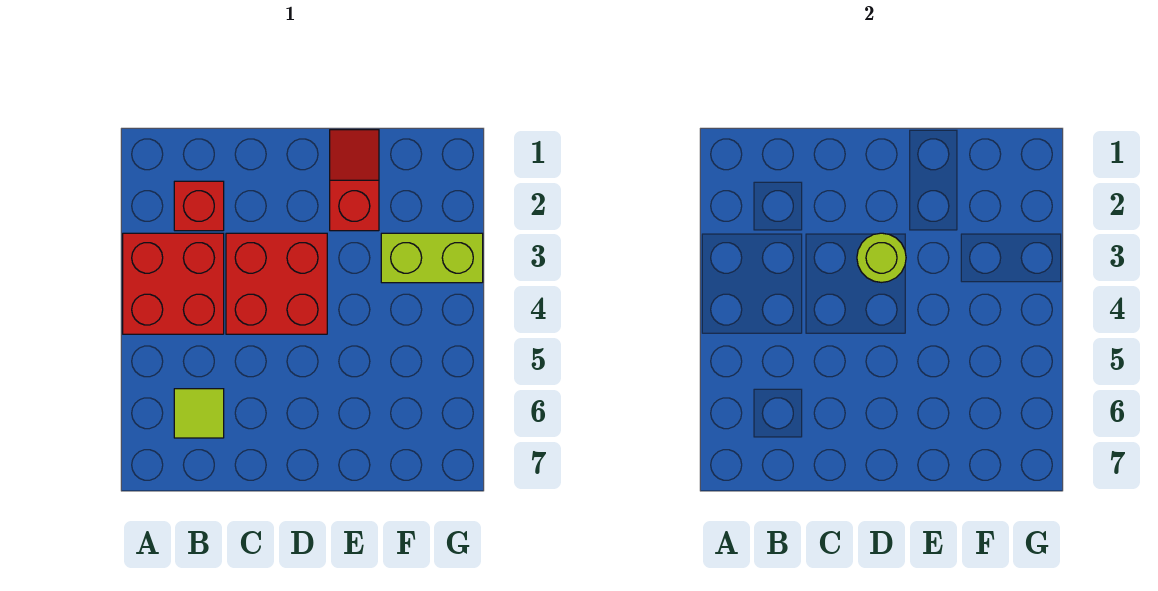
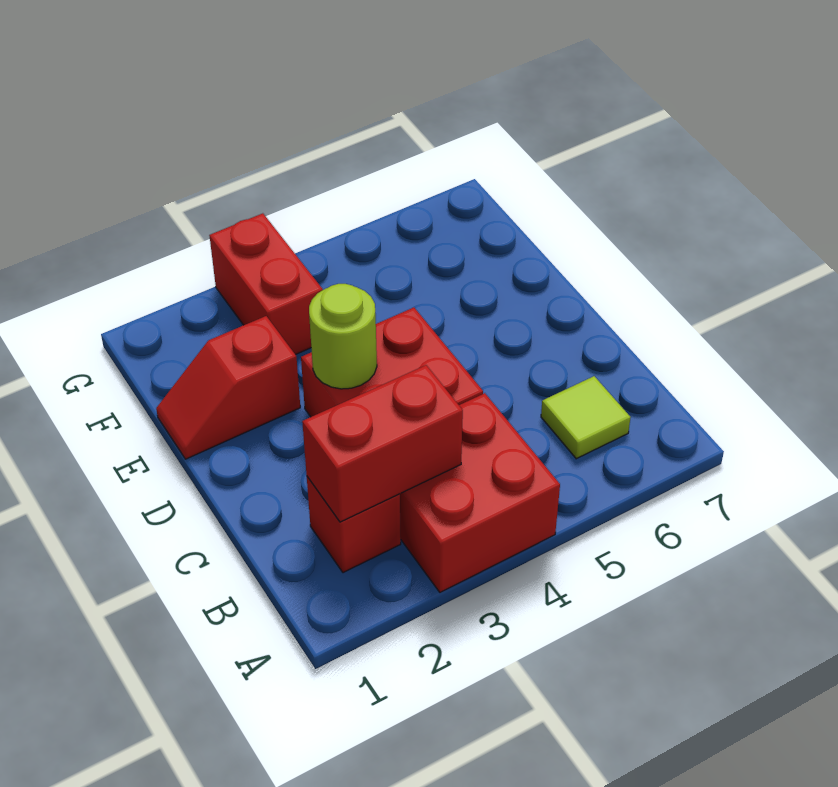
none -> red brick B2:B3 level 2
lime brick F3:G3 level 1 -> red brick F3:G3 level 1

